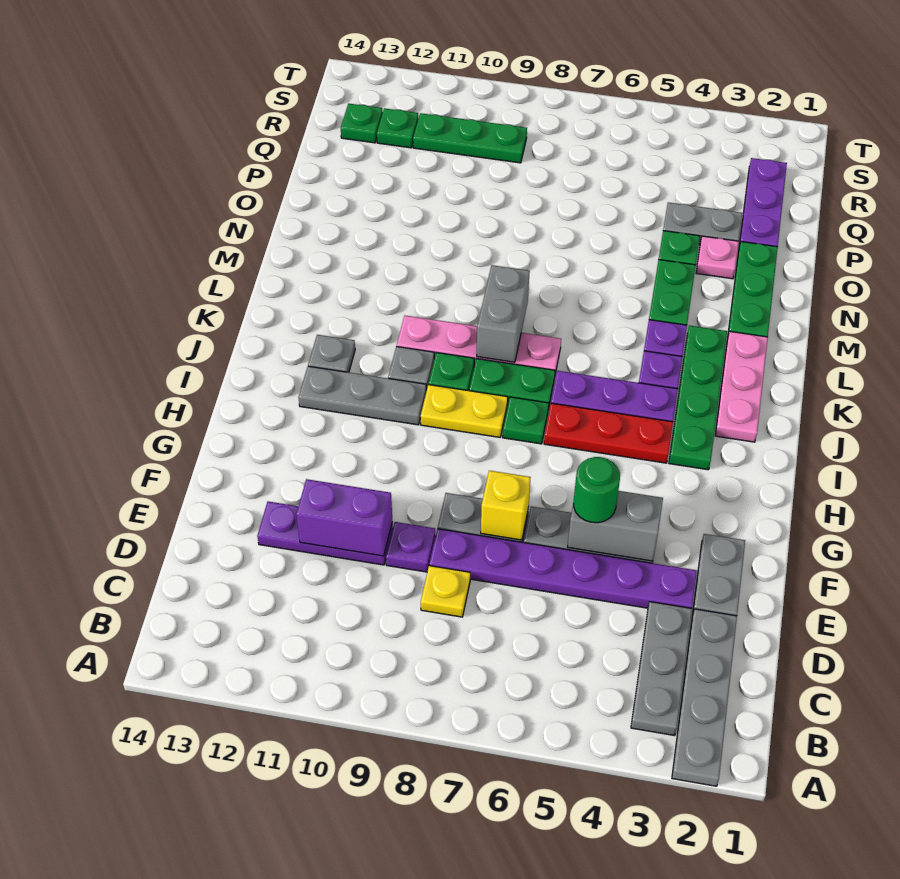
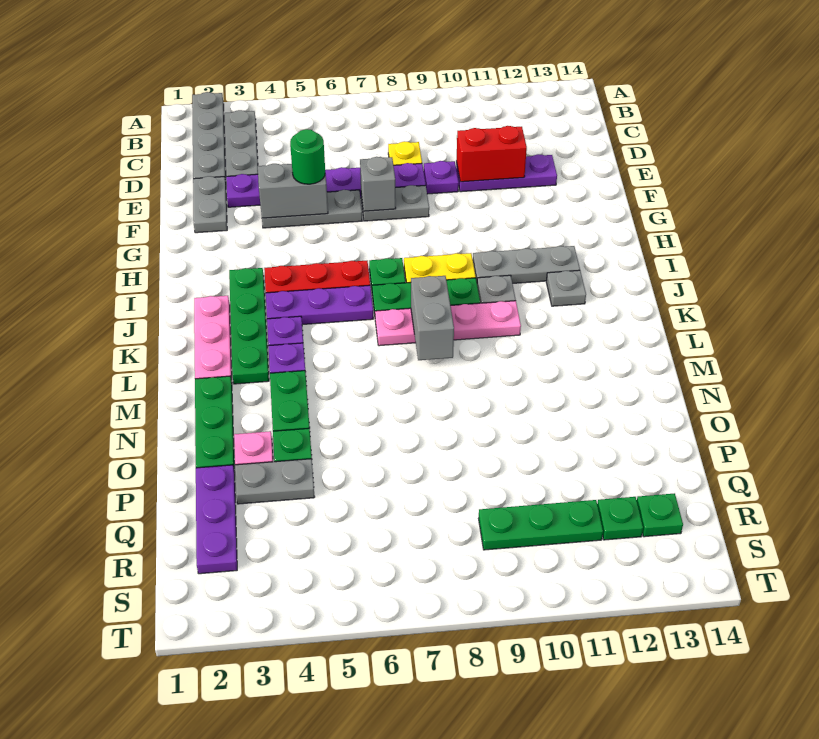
purple brick E10:E11 level 2 -> red brick E10:E11 level 2
yellow brick F7 level 2 -> grey brick F7 level 2

